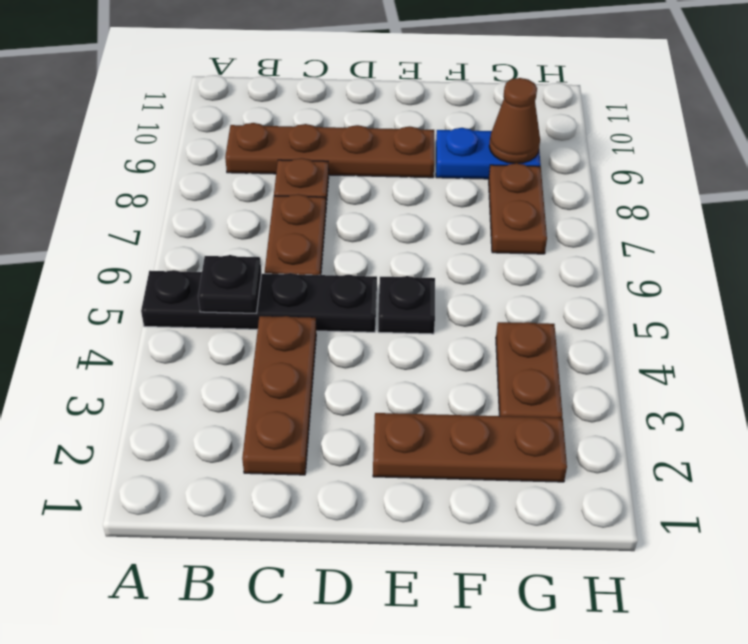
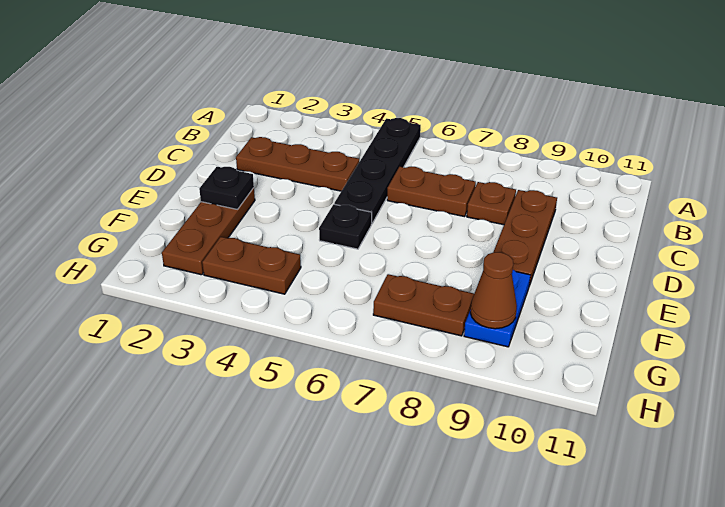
black plate B5 level 2 -> black plate E2 level 2
brown plate B9:E9 level 1 -> brown plate C9:E9 level 1

